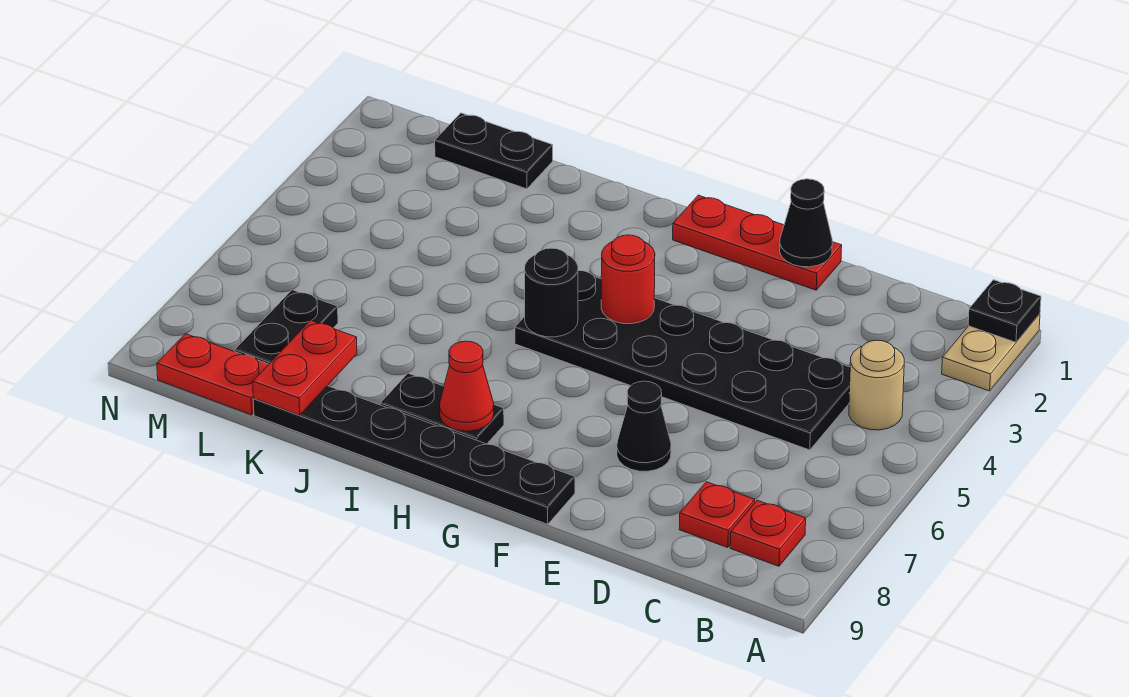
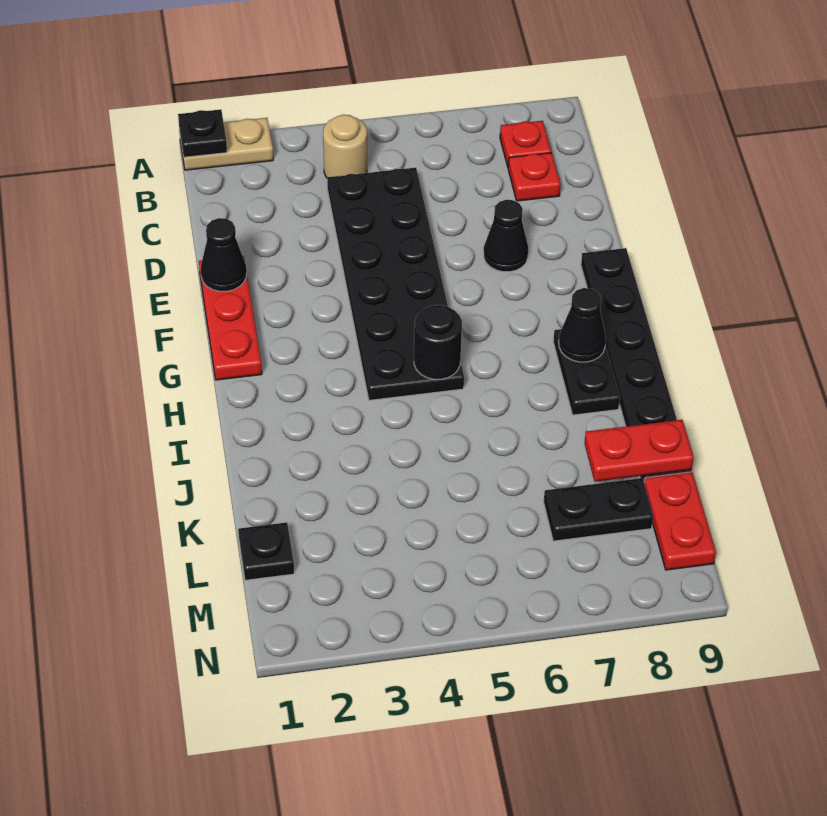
red round brick G4 level 2 -> none
red cone H8 level 2 -> black cone H8 level 2
black plate K1:L1 level 1 -> black plate L1 level 1

